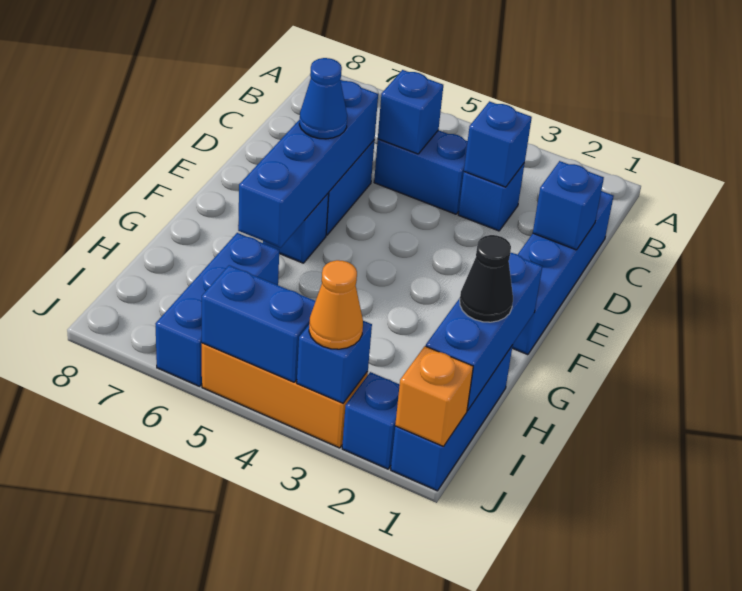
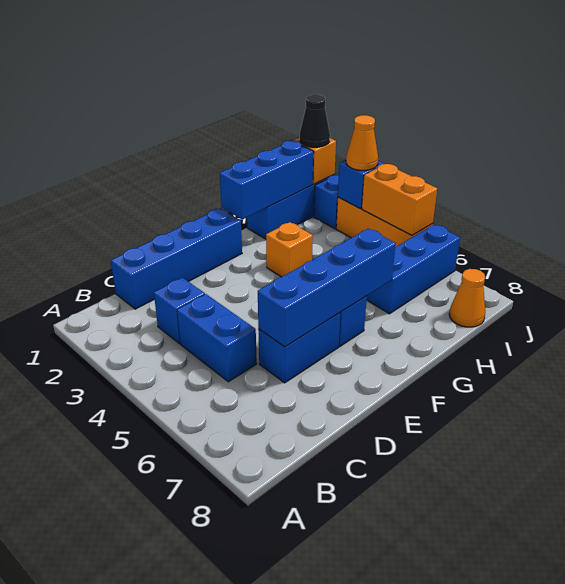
blue brick C3 level 2 -> none
blue brick C5 level 2 -> none
blue brick D1 level 2 -> none
blue cone E6 level 3 -> none
none -> orange brick G3 level 1
black cone H1 level 3 -> black cone J1 level 3
none -> orange cone I8 level 1
blue brick J4:J5 level 2 -> orange brick J4:J5 level 2

